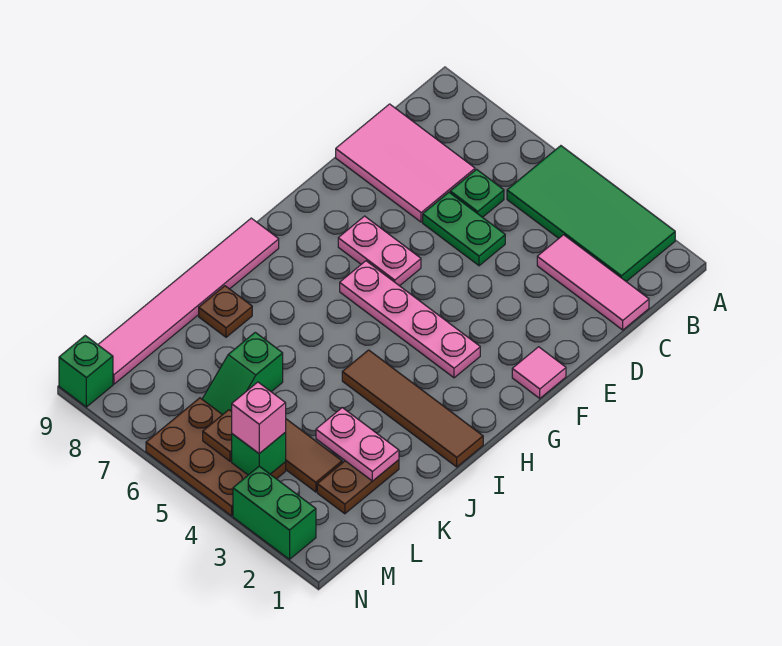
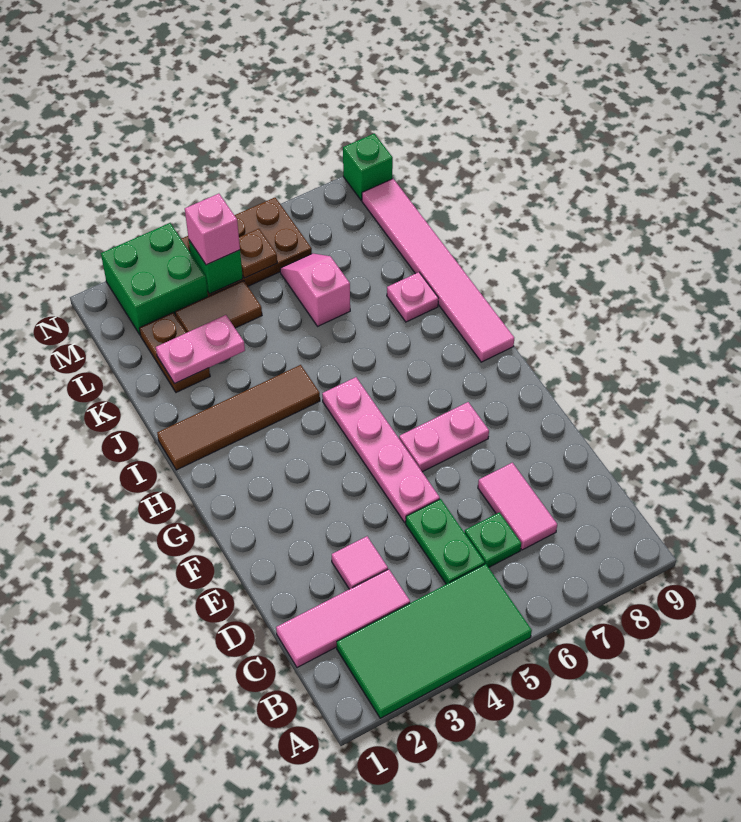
pink tile C7:D9 level 1 -> pink tile C7:D7 level 1
green plate D5:D6 level 1 -> green plate C5:D5 level 1
pink tile F1 level 1 -> pink tile D3 level 1
pink plate G3:G6 level 1 -> pink plate E5:H5 level 1
brown plate J8 level 1 -> pink plate J8 level 1
green slope K6:L6 level 1 top K -> pink slope K6:L6 level 1 top K
green brick N2:N3 level 1 -> green brick M2:N3 level 1

